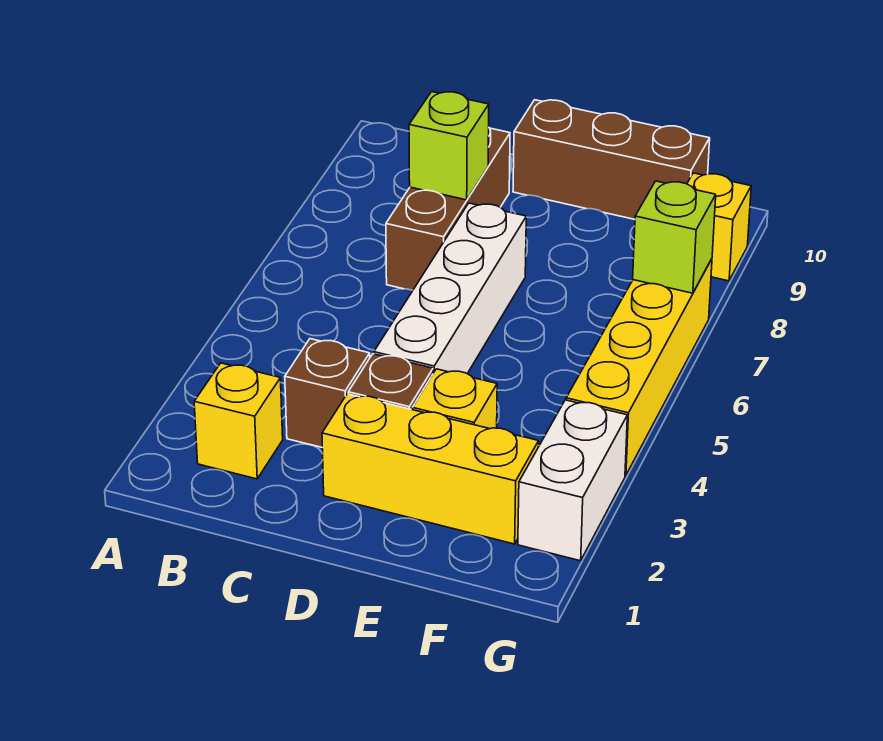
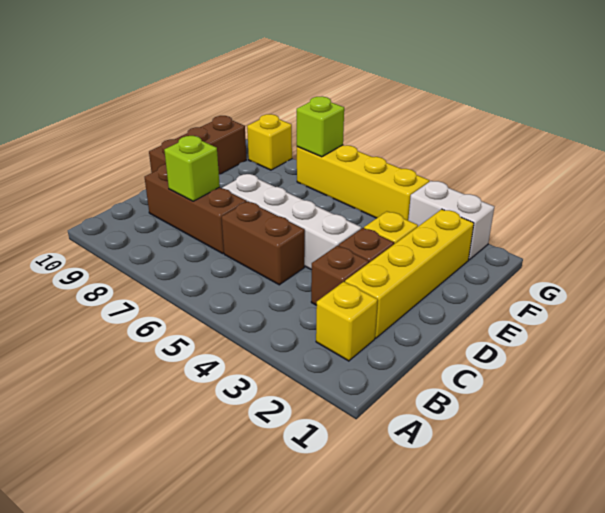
none -> brown brick C5:C6 level 1
yellow brick D2:F2 level 1 -> yellow brick C2:F2 level 1

